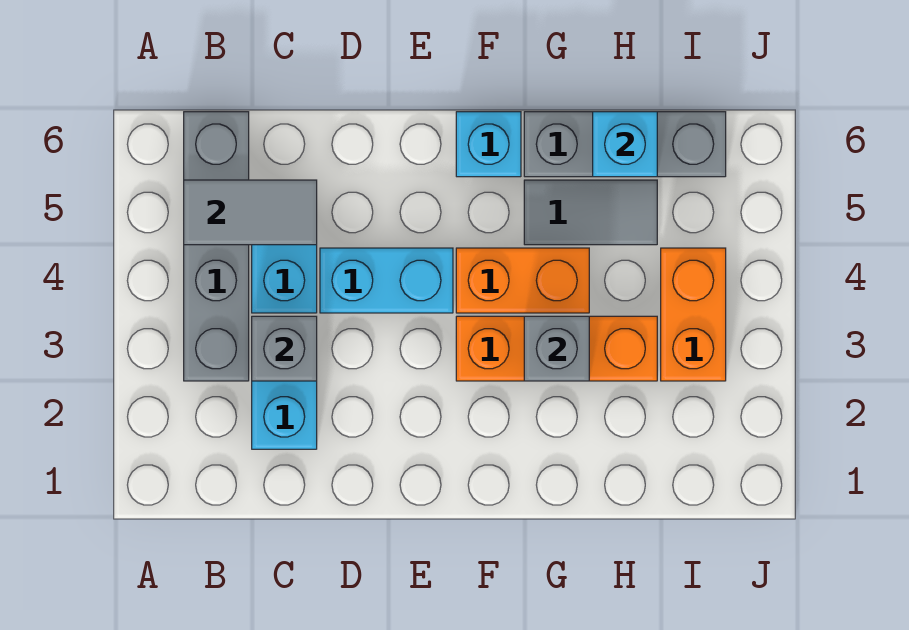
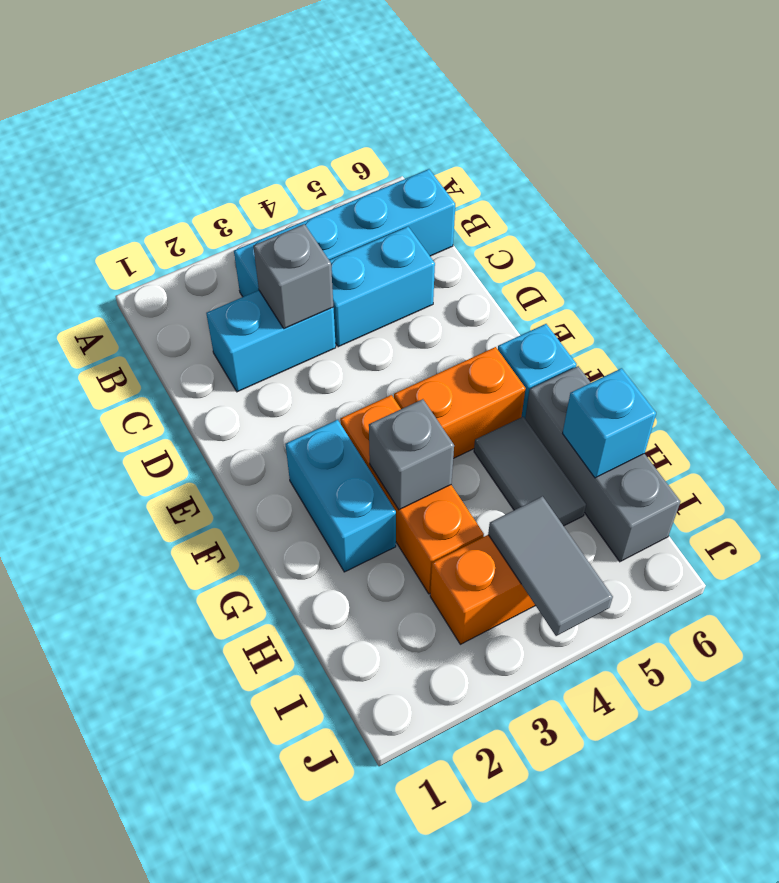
grey brick B3:B6 level 1 -> cyan brick B3:B6 level 1
grey tile B5:C5 level 2 -> grey tile I4:J4 level 2
cyan brick D4:E4 level 1 -> cyan brick F2:G2 level 1
orange brick F4:G4 level 1 -> orange brick F4:F5 level 1

